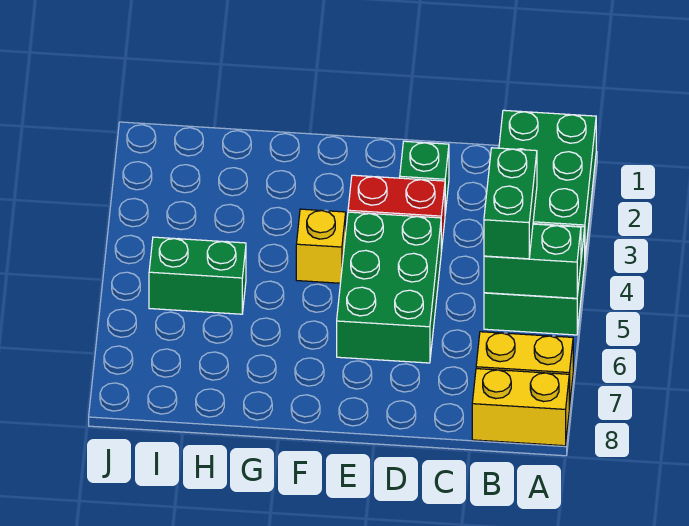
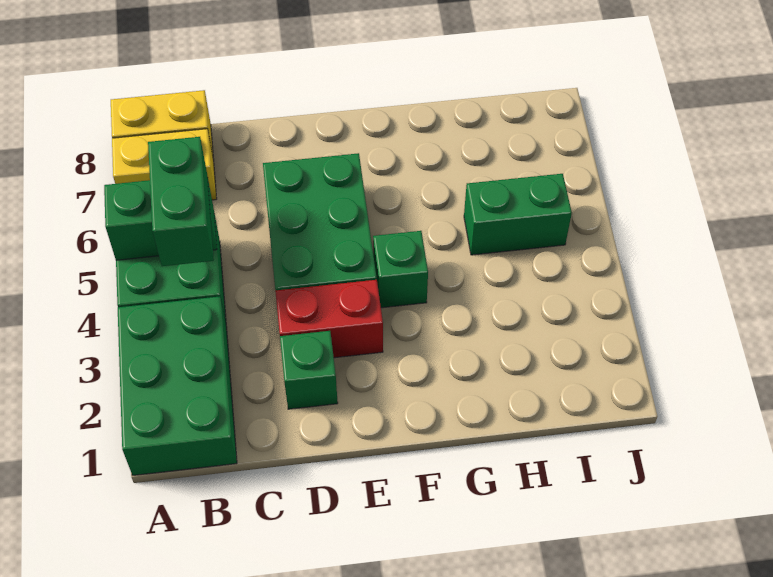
yellow brick F4 level 1 -> green brick F4 level 1

